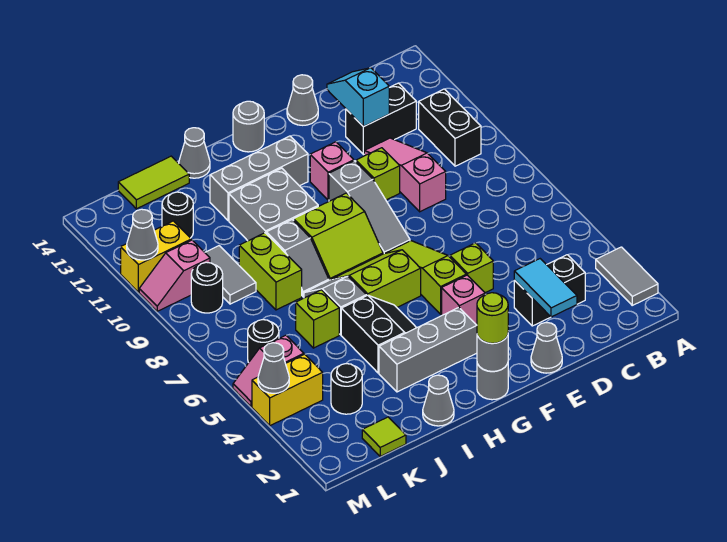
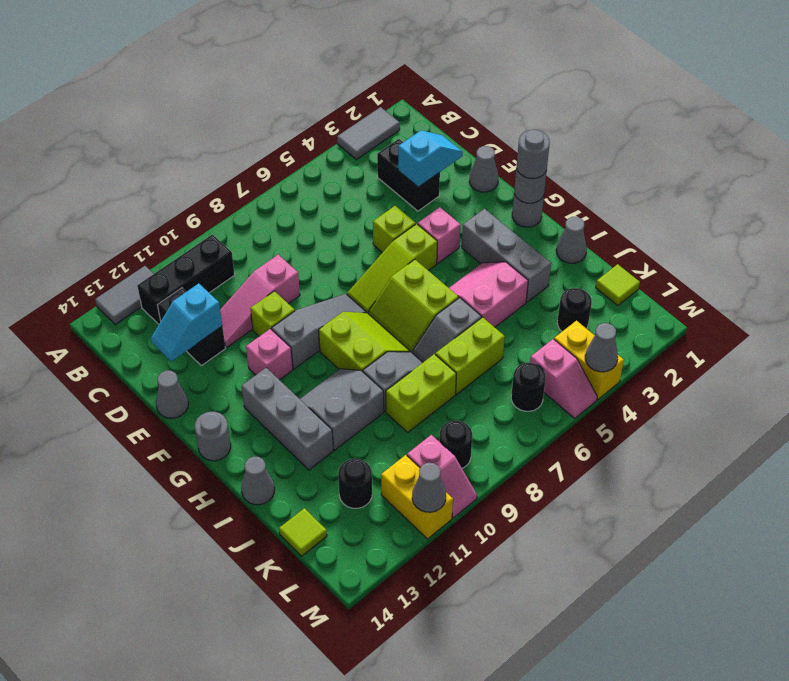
black brick B10:B11 level 1 -> black brick B10:B12 level 1
cyan tile D2:D3 level 2 -> cyan slope D2:D3 level 2 top 3
lime round brick G1 level 3 -> grey round brick G1 level 3
black slope H4:I5 level 1 top I -> pink slope H4:I5 level 1 top I
grey brick H10:I11 level 1 -> grey slope H10:I11 level 1 top I
lime brick J6 level 1 -> lime brick J6:J7 level 1
lime tile J14:K14 level 1 -> lime tile K14 level 1
grey tile K9:K10 level 1 -> grey tile A12:A13 level 1

